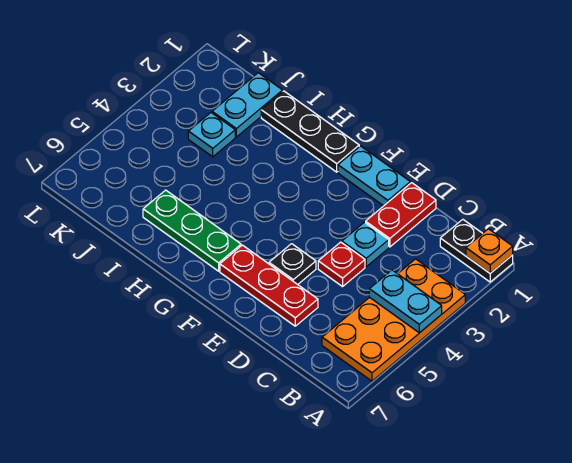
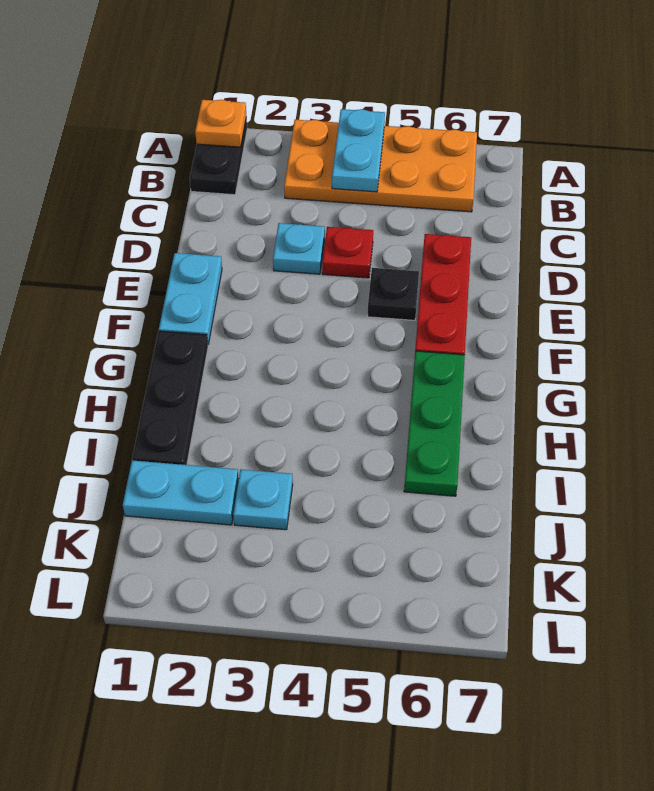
red plate D1:D2 level 1 -> none

